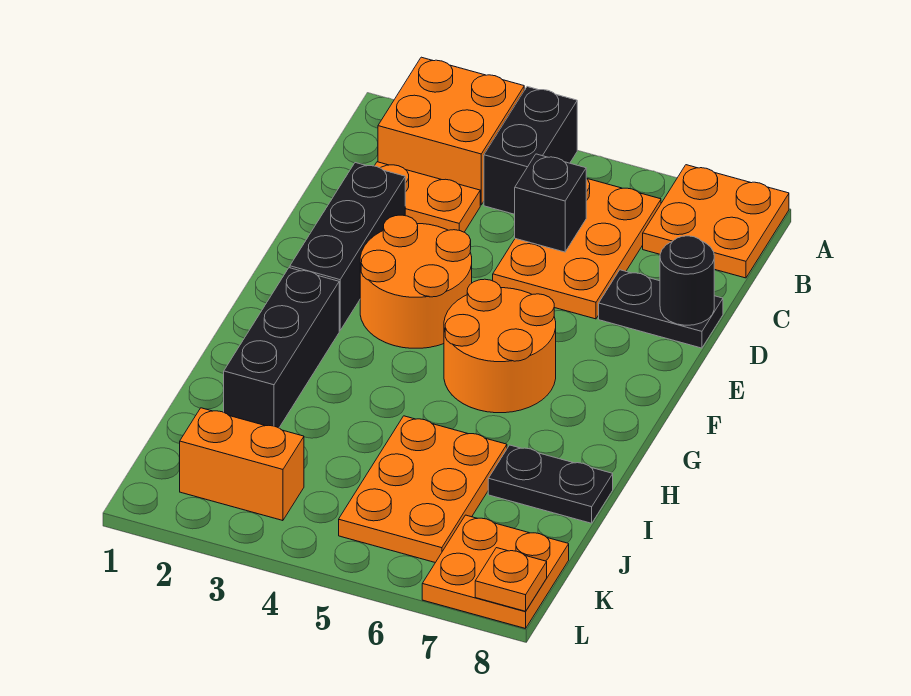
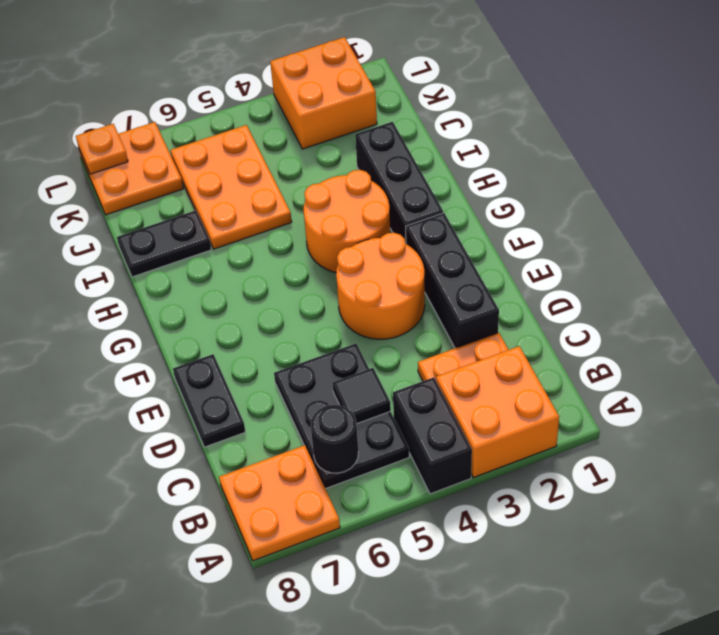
orange plate B5:D6 level 1 -> black plate B5:D6 level 1
black brick C5 level 2 -> black tile C5 level 2
black plate D7:D8 level 1 -> black plate D8:E8 level 1
black round brick D8 level 2 -> black round brick B6 level 2
orange round brick F5:G6 level 1 -> orange round brick G3:H4 level 1
orange brick K2:K3 level 1 -> orange brick K2:L3 level 1

